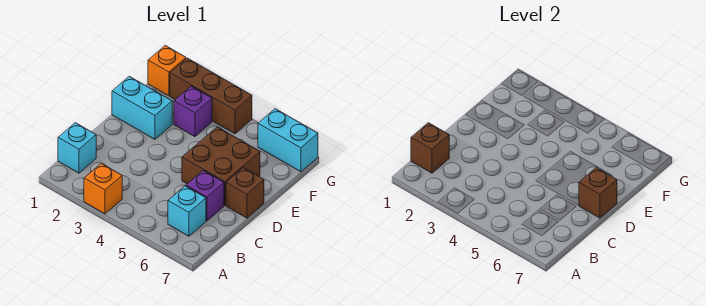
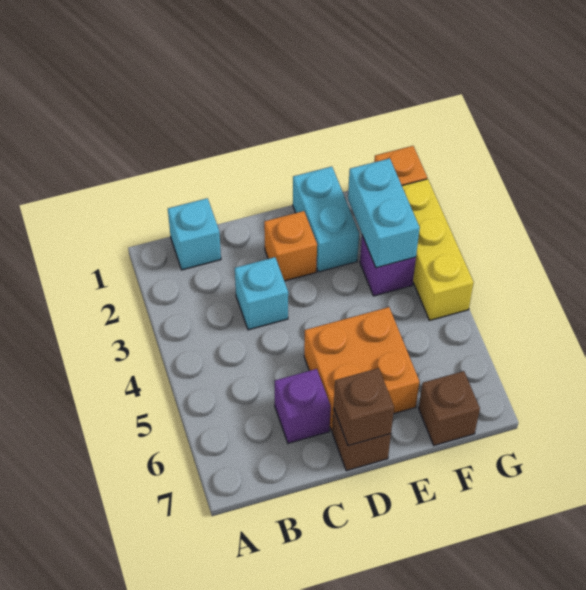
orange brick A3 level 1 -> orange brick D2 level 1
brown brick B1 level 2 -> brown brick F7 level 1
cyan brick B6 level 1 -> cyan brick C3 level 1
brown brick D5:E6 level 1 -> orange brick D5:E6 level 1
brown brick G2:G4 level 1 -> yellow brick G2:G4 level 1
cyan brick G6:G7 level 1 -> cyan brick F2:F3 level 2

